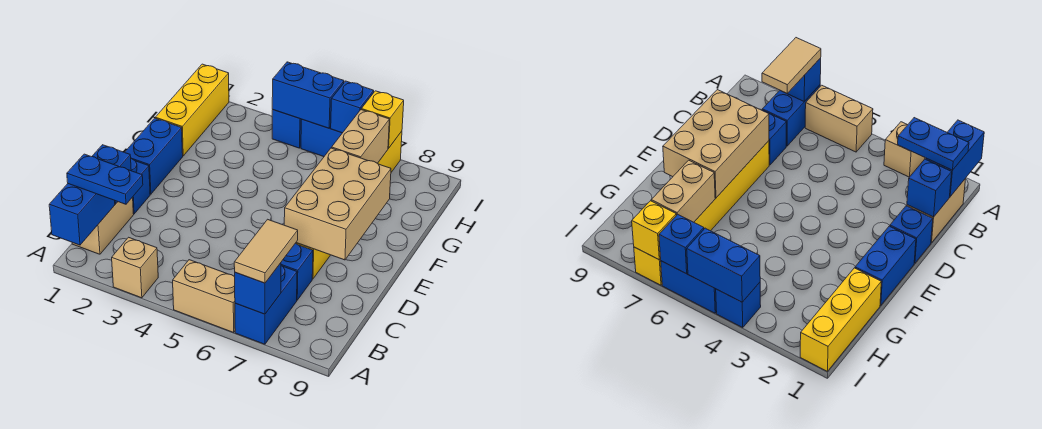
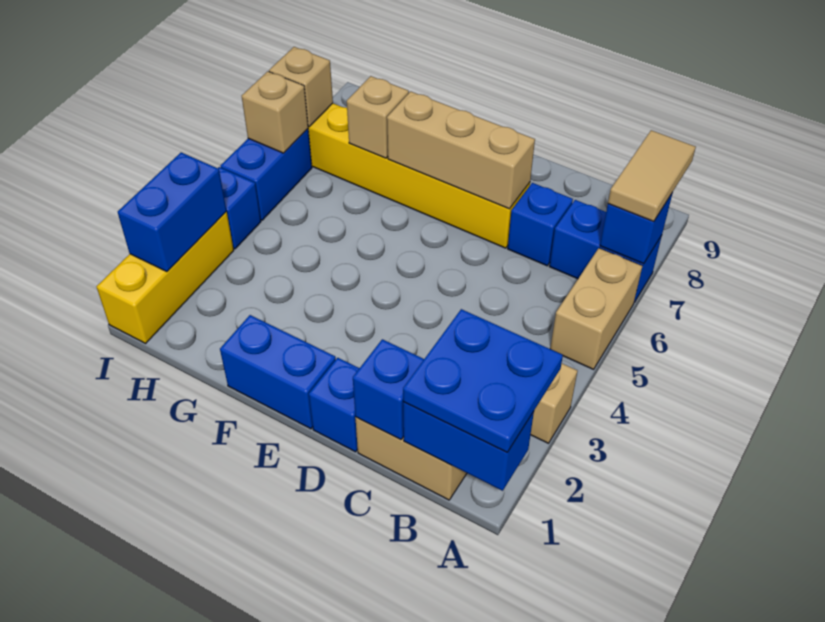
tan tile A7:B7 level 3 -> tan tile A7:A8 level 3
blue plate B1:B2 level 3 -> blue plate A1:B2 level 3
tan brick D7:F8 level 2 -> tan brick D7:F7 level 2
yellow brick G1:I1 level 1 -> yellow brick I1:I3 level 1
tan brick G7:H7 level 2 -> tan brick G7 level 2
blue brick I4:I5 level 2 -> blue brick I2:I3 level 2
blue brick I6 level 2 -> tan brick I6 level 2
yellow brick I7 level 2 -> tan brick I7 level 2

